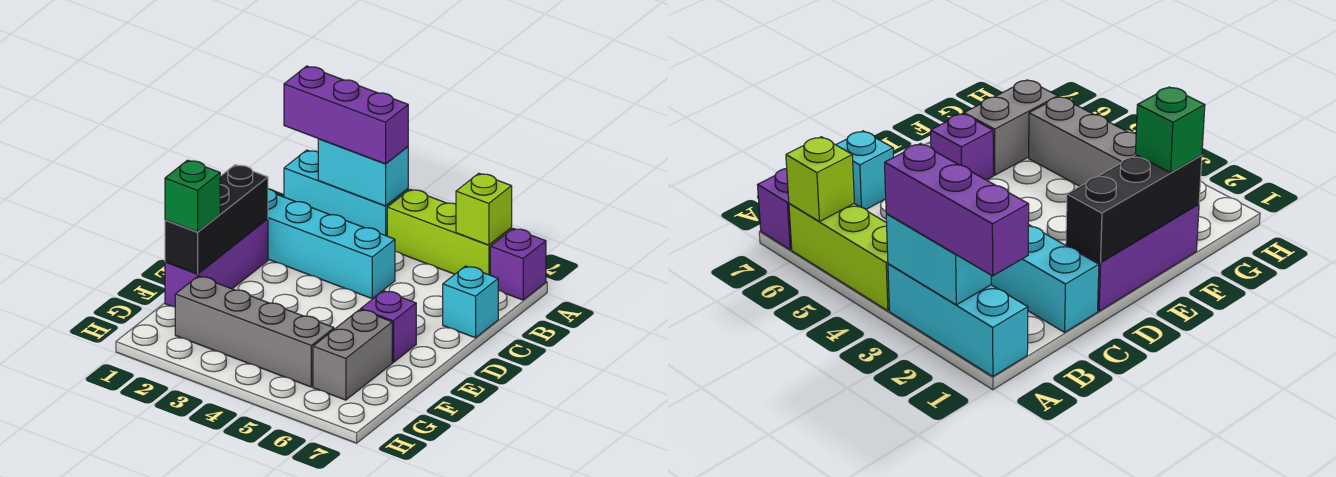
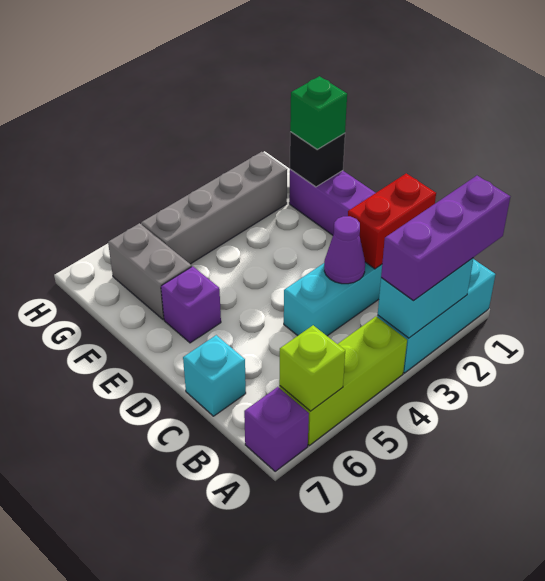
none -> red brick C1:C2 level 2
none -> purple cone C3 level 2
black brick D1:F1 level 2 -> black brick F1 level 2

